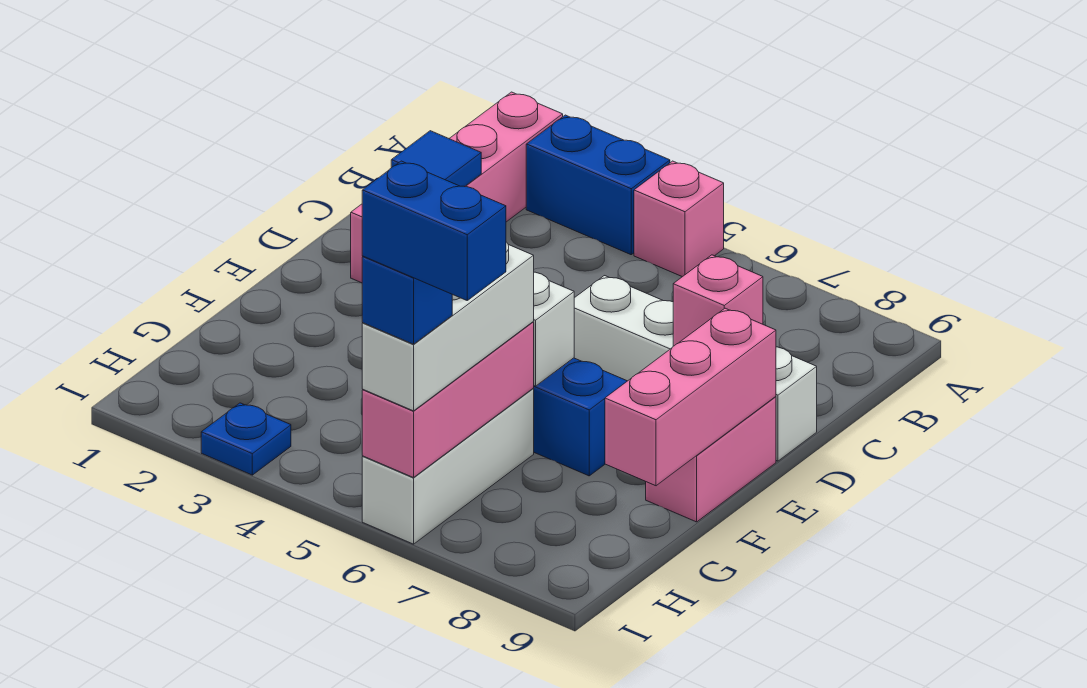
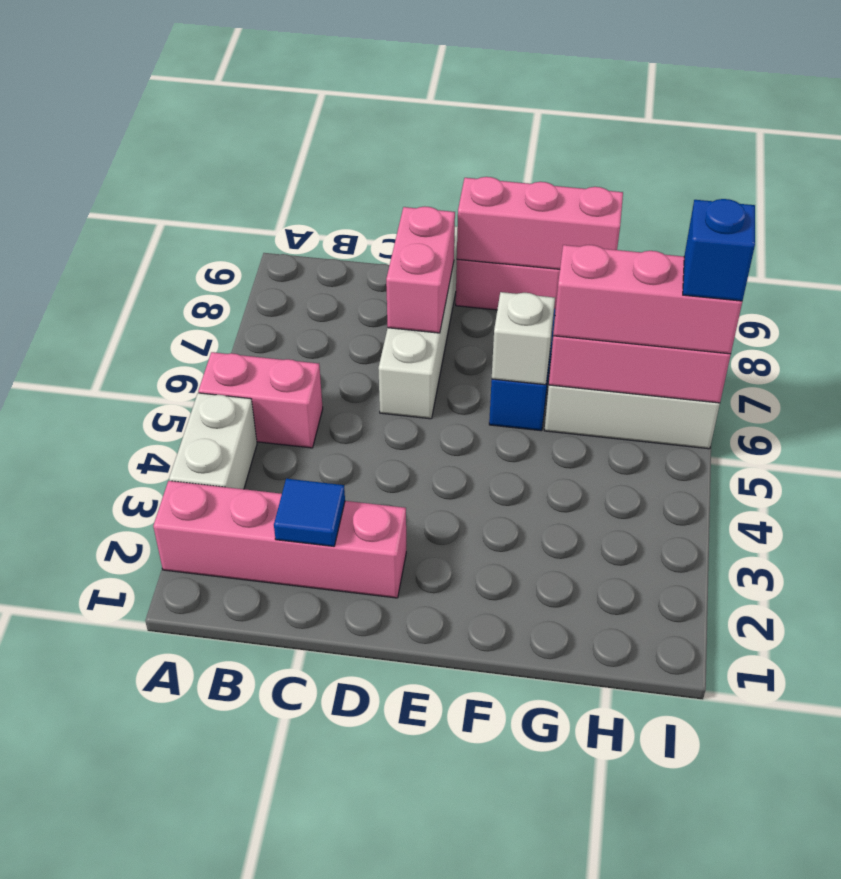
blue brick A3:A4 level 1 -> white brick A3:A4 level 1
pink brick A5 level 1 -> pink brick A5:B5 level 1
pink brick D8 level 2 -> pink brick D7:D8 level 2
white brick G6:I6 level 3 -> pink brick G6:I6 level 3
blue plate I3 level 1 -> none
blue brick I6:I7 level 5 -> none

